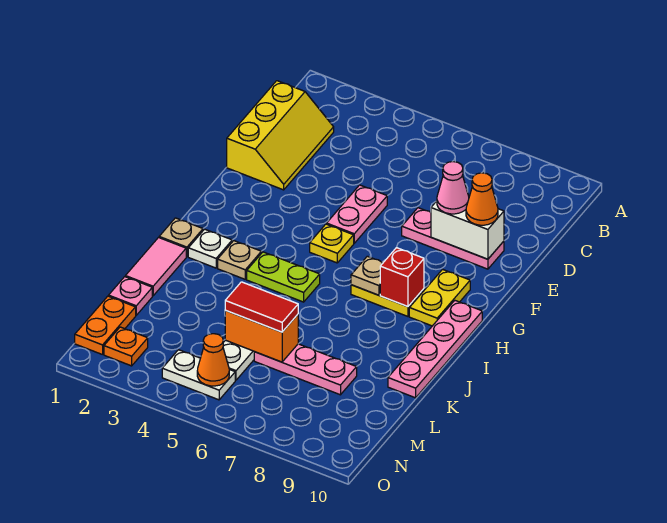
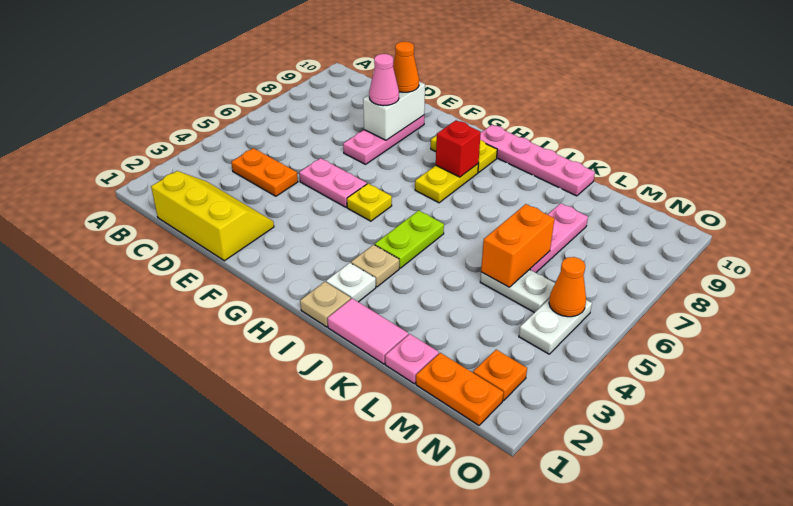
none -> orange plate C4:D4 level 1
tan plate H7 level 2 -> none
red tile L5:L6 level 3 -> none

